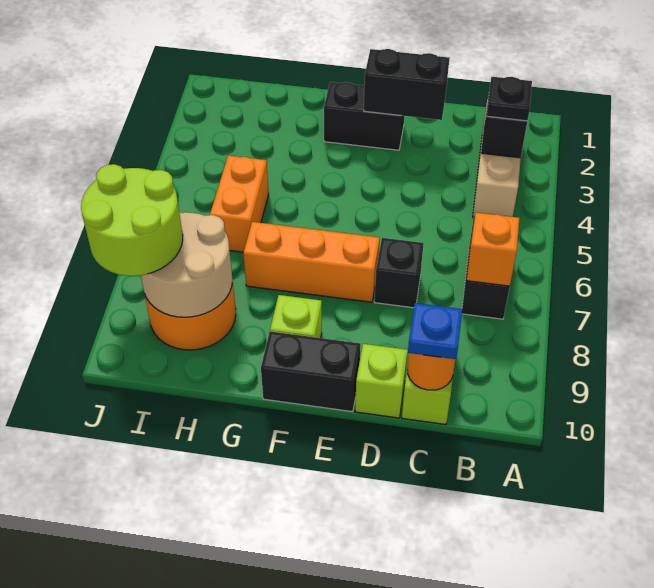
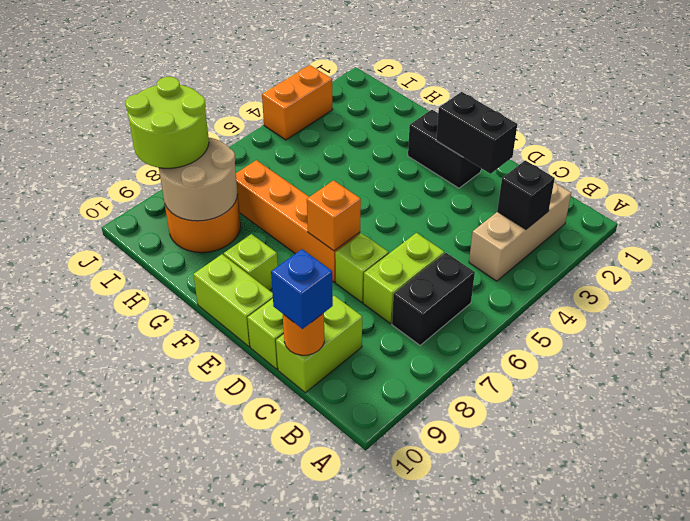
black plate B3 level 3 -> none
orange brick B7 level 2 -> orange brick E7 level 2
none -> lime brick C6:C7 level 1
blue plate C10 level 3 -> blue brick C10 level 3
black brick D7 level 1 -> lime brick D7 level 1
orange brick E7:G7 level 1 -> orange brick E7:H7 level 1
black brick E10:F10 level 1 -> lime brick E10:F10 level 1
orange brick H5:H6 level 1 -> orange brick J3:J4 level 1

